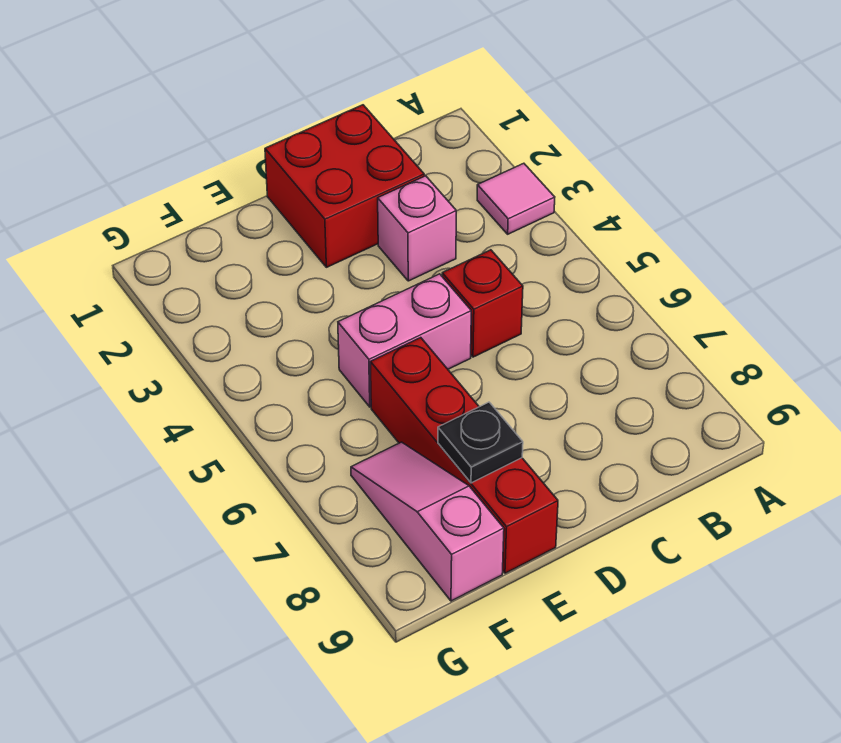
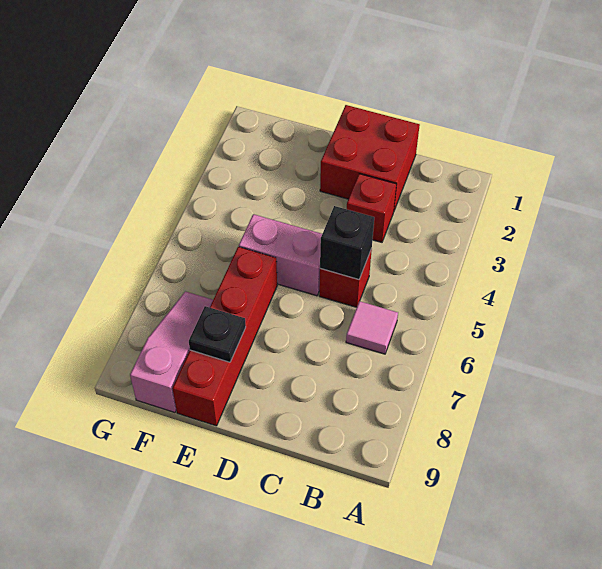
pink tile A3 level 1 -> pink tile B6 level 1
pink brick C3 level 1 -> red brick C3 level 1
none -> black brick C5 level 2

